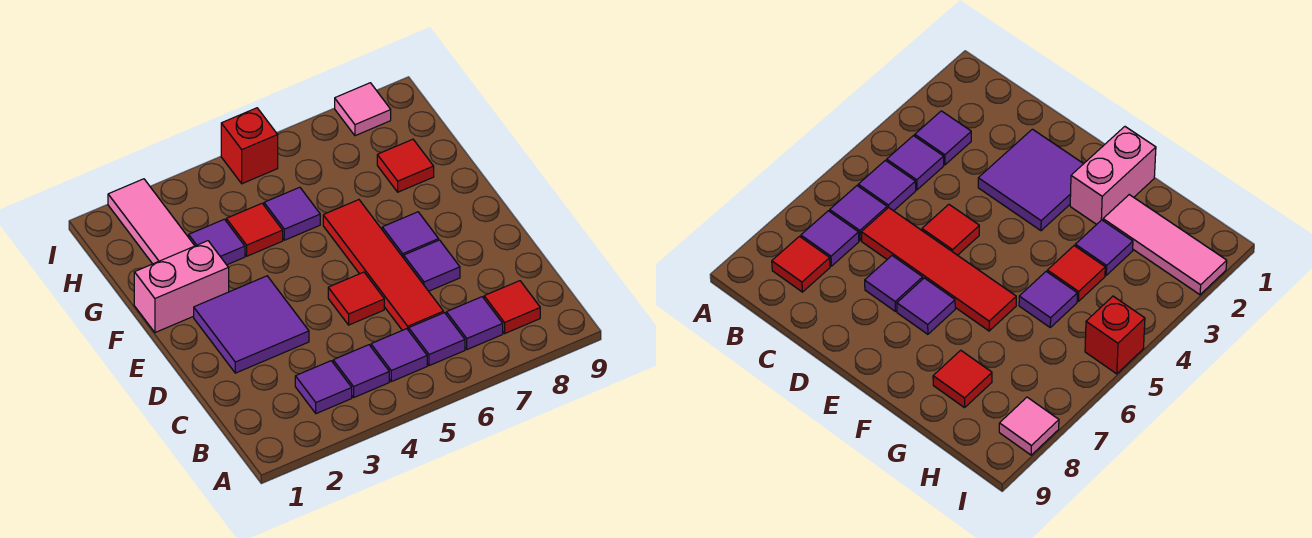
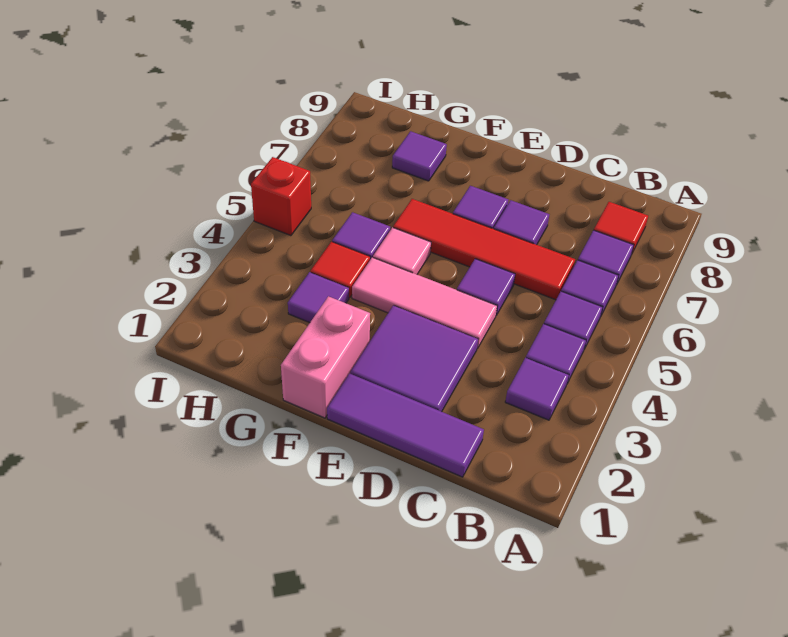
none -> purple tile C1:E1 level 1
red tile D5 level 1 -> purple tile D5 level 1
pink tile G2:I2 level 1 -> pink tile D4:F4 level 1
red tile G8 level 1 -> purple tile G8 level 1
pink tile I8 level 1 -> pink tile F5 level 1

